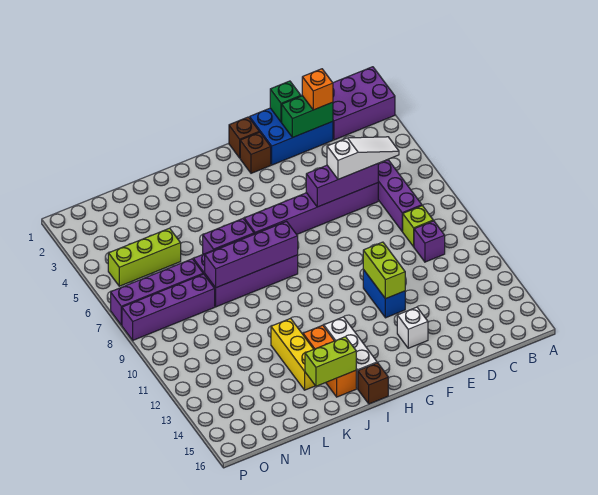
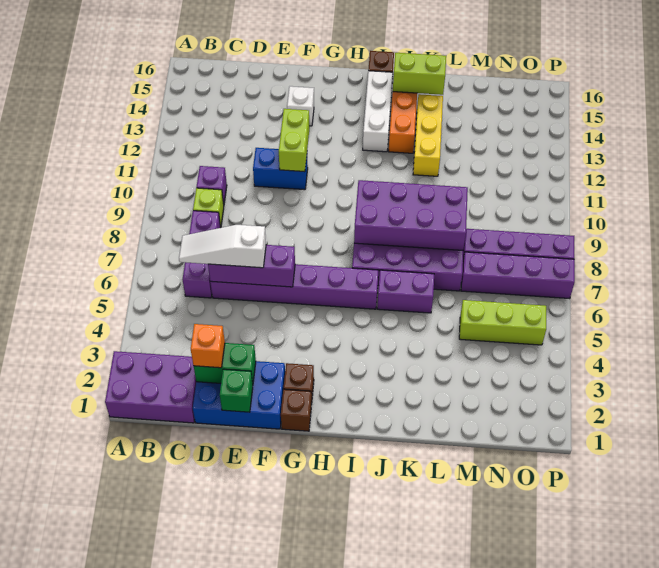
blue brick F11:F12 level 1 -> blue brick E11:F11 level 1
purple brick I8:L8 level 2 -> purple brick I8:L9 level 2

